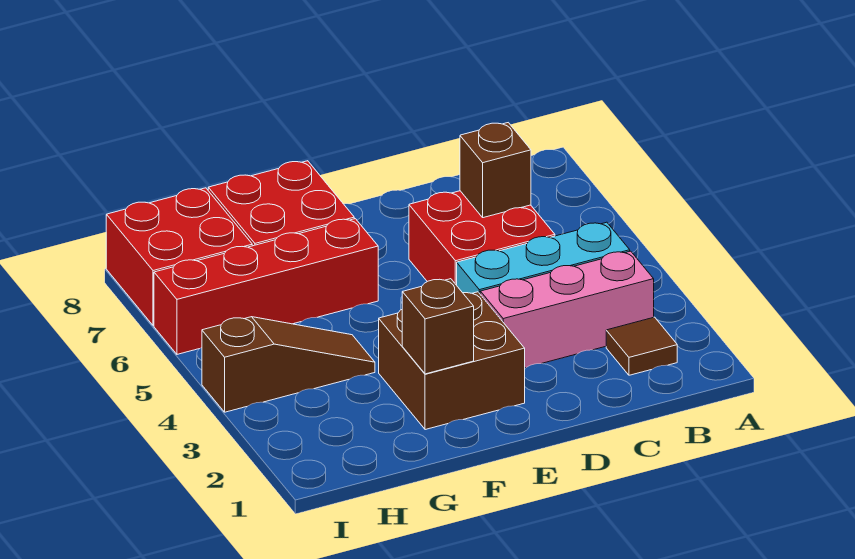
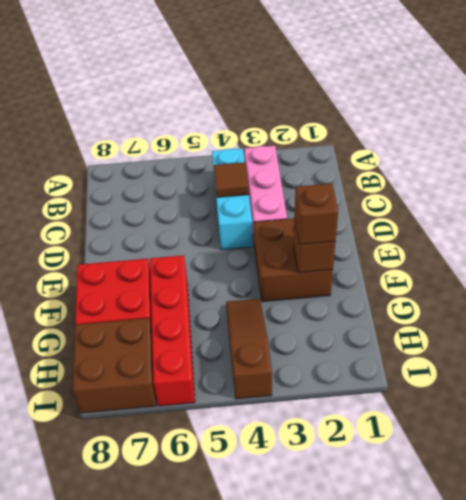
brown tile B2 level 1 -> brown tile C4 level 2
red brick C5:D6 level 1 -> none
brown brick C6 level 2 -> brown brick F2 level 3
red brick H7:I8 level 1 -> brown brick H7:I8 level 1

